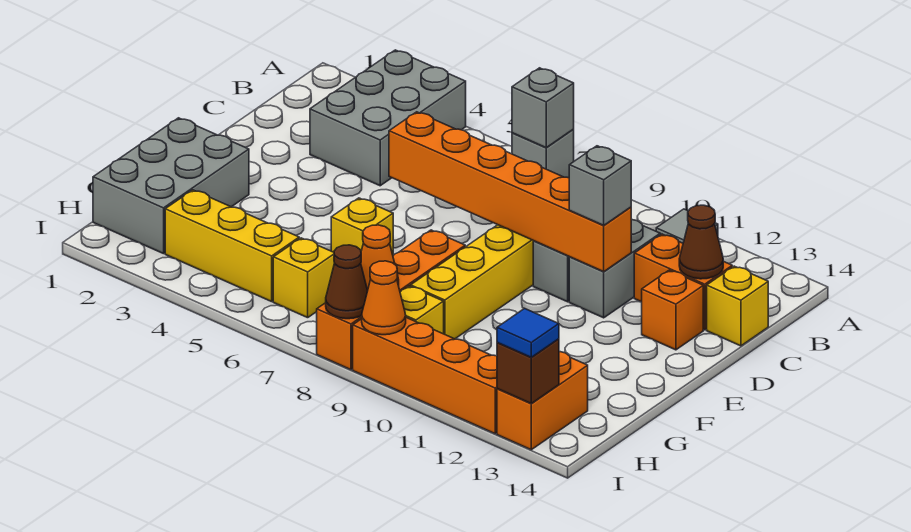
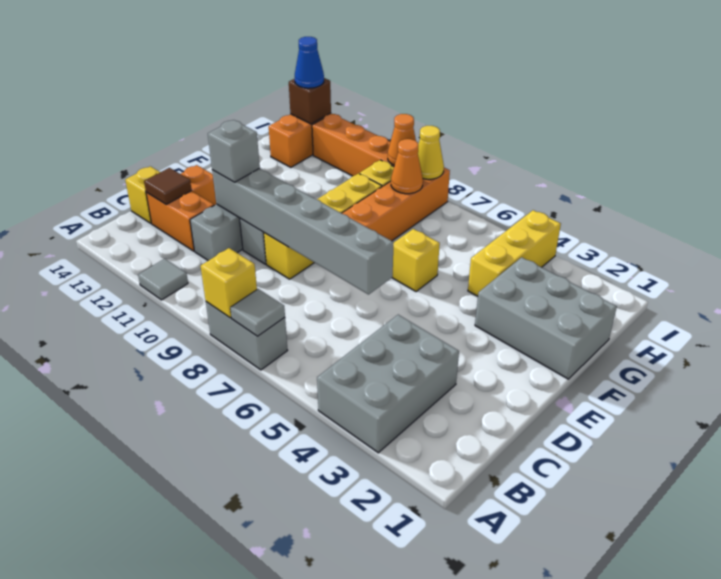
grey brick A7 level 1 -> grey brick A7:A8 level 1
grey brick A7 level 2 -> grey tile A7 level 2
brown cone C13 level 2 -> brown tile C13 level 2
orange brick D6:D11 level 2 -> grey brick D6:D11 level 2
grey brick F1:H2 level 1 -> grey brick F1:G3 level 1
yellow brick H3:H5 level 1 -> yellow brick G4:I4 level 1
yellow brick H6 level 1 -> yellow brick A8 level 2
brown cone I8 level 2 -> yellow cone I8 level 2
blue tile I13 level 3 -> blue cone I13 level 3

